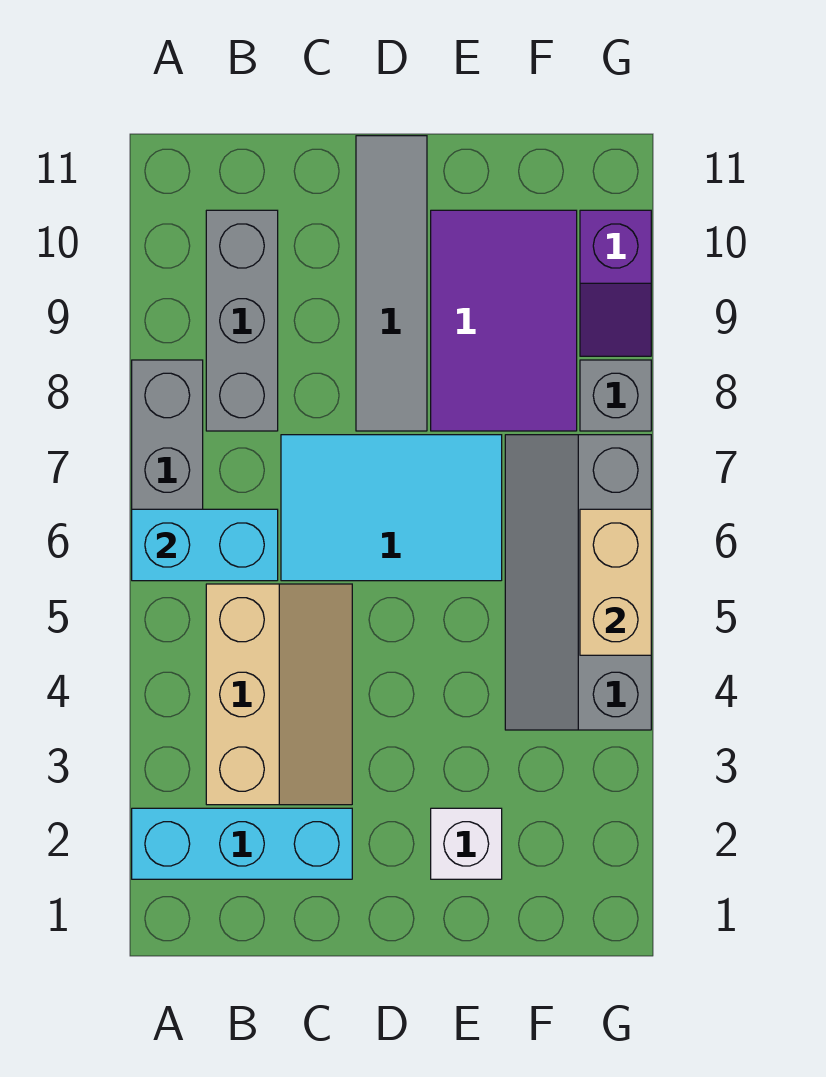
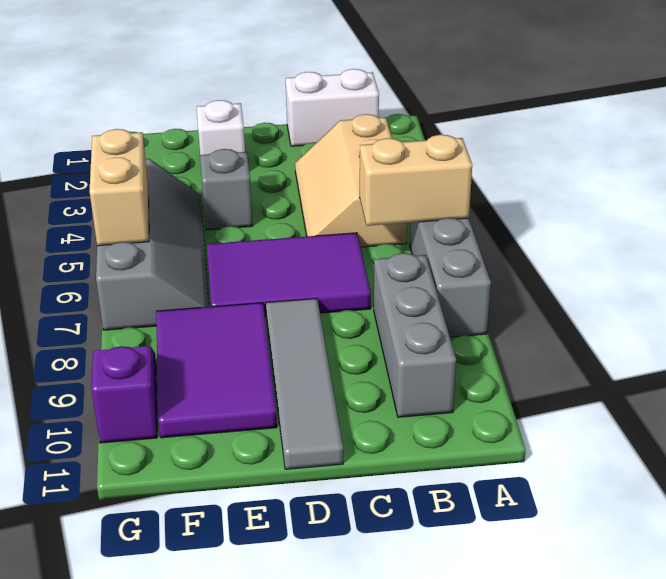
cyan brick A2:C2 level 1 -> none
cyan brick A6:B6 level 2 -> tan brick A6:B6 level 2
none -> white brick B1:C1 level 1
cyan tile C6:E7 level 1 -> purple tile C6:E7 level 1
grey brick G8 level 1 -> grey brick E4 level 1

